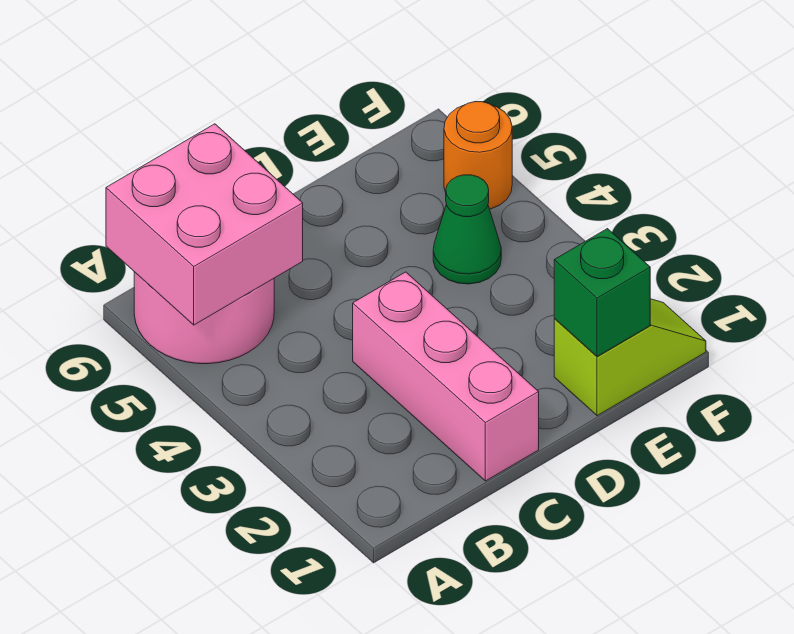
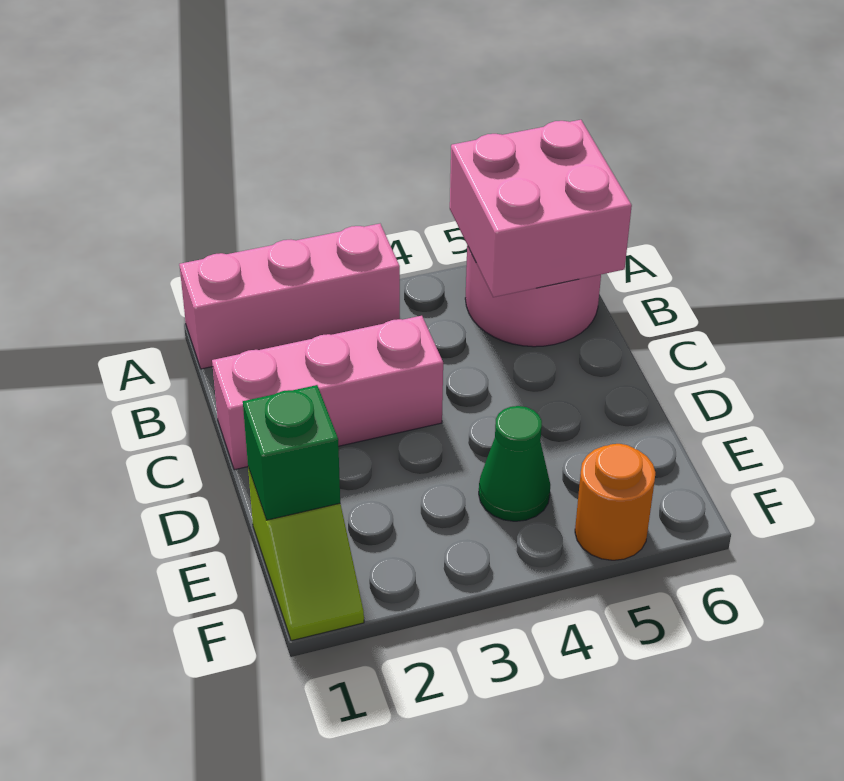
none -> pink brick A1:A3 level 1

